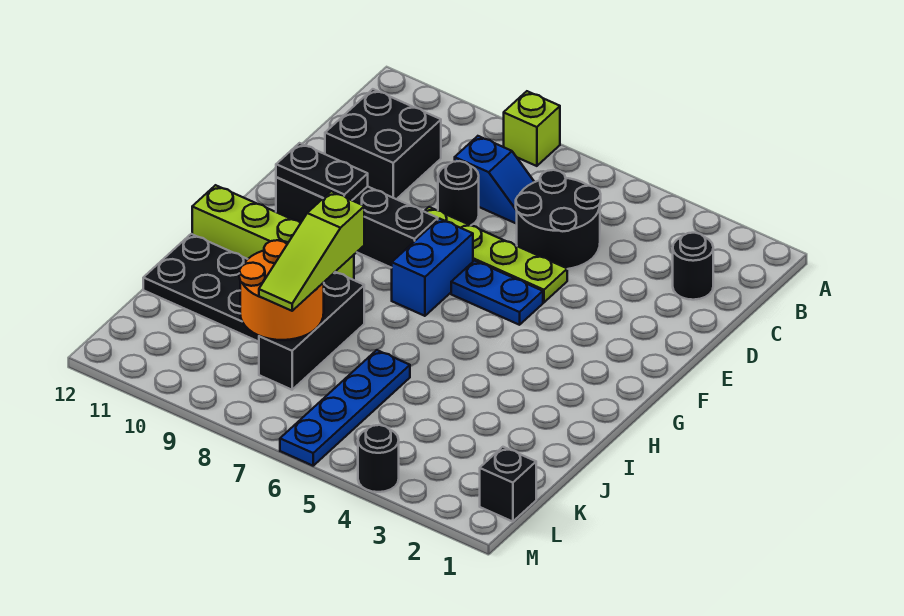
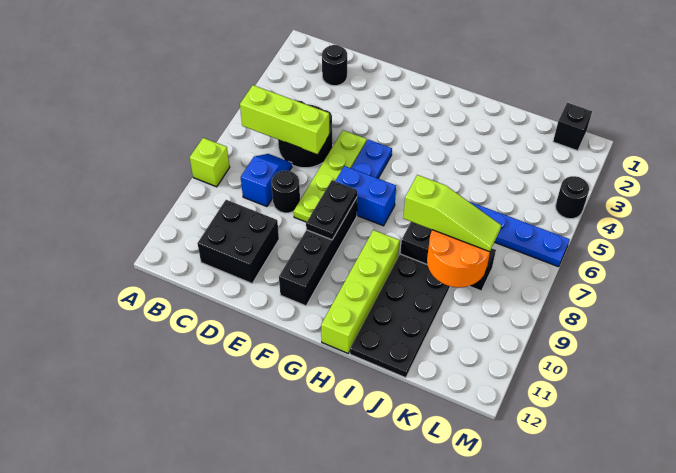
none -> lime brick B6:D6 level 2
black plate F10:F11 level 2 -> black plate F8:F9 level 2

